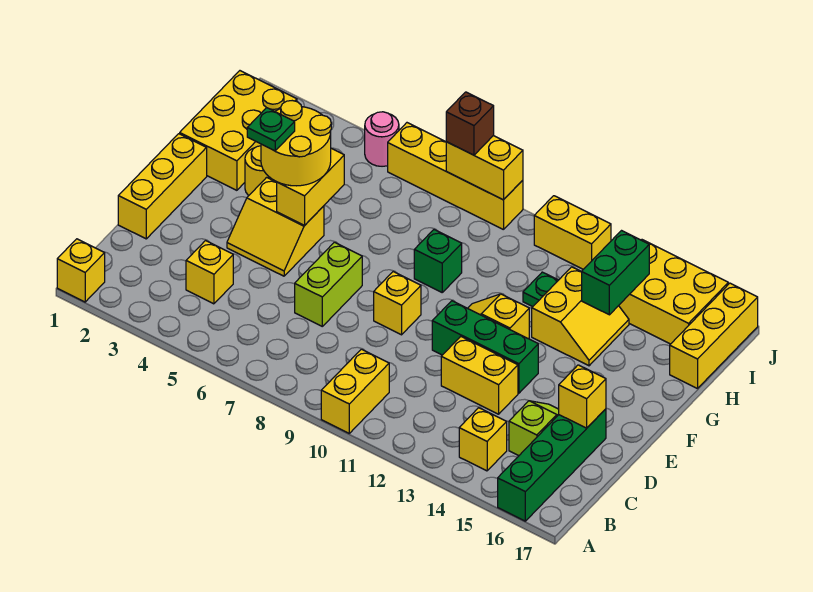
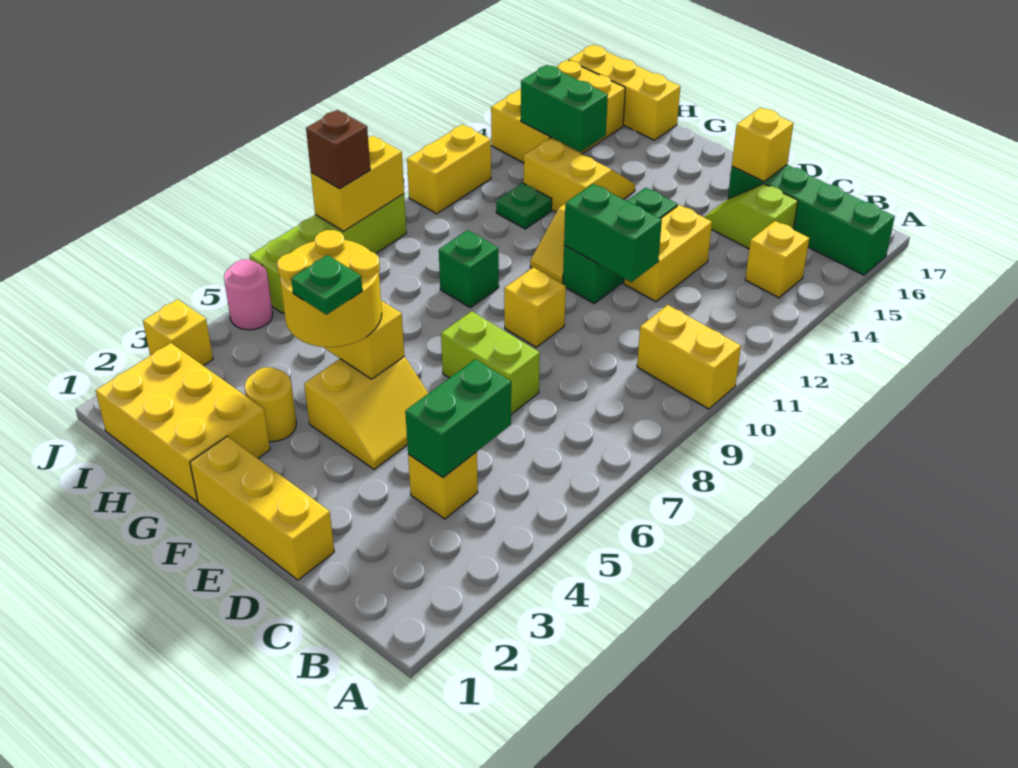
yellow brick A1 level 1 -> yellow brick J3 level 1
none -> green brick C4:C5 level 2
none -> green brick D11:E11 level 2
yellow brick J6:J9 level 1 -> lime brick J6:J9 level 1

